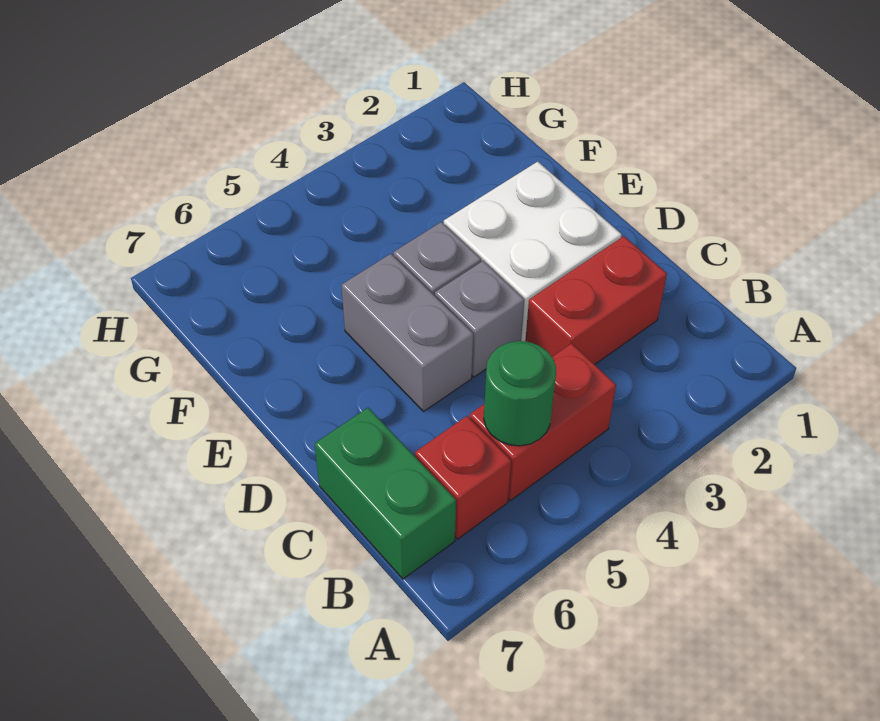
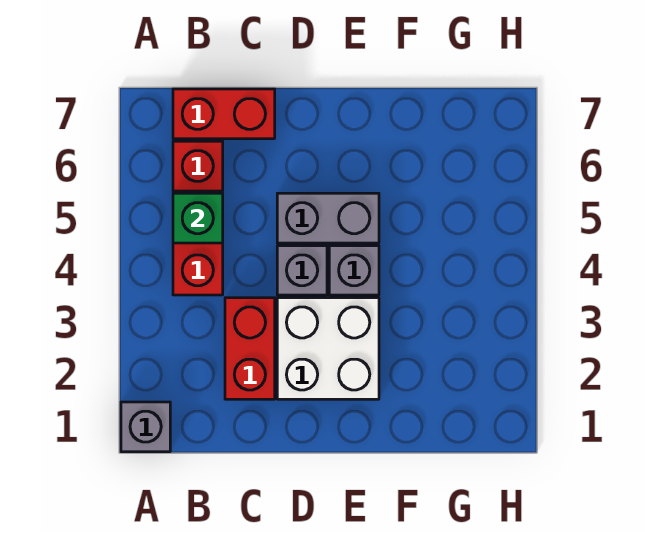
none -> grey brick A1 level 1
green round brick B5 level 2 -> green brick B5 level 2
green brick B7:C7 level 1 -> red brick B7:C7 level 1

